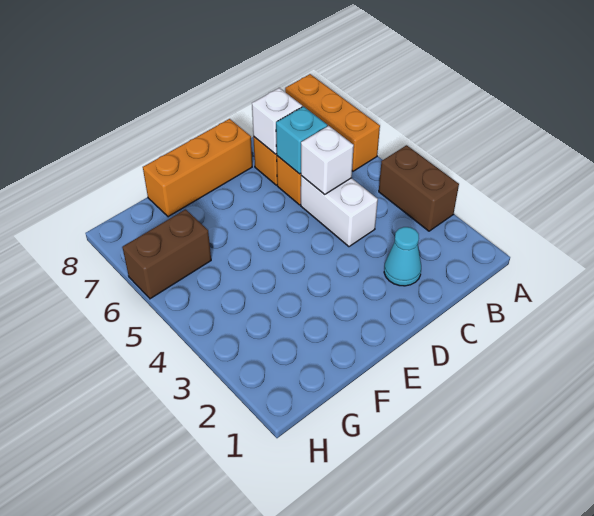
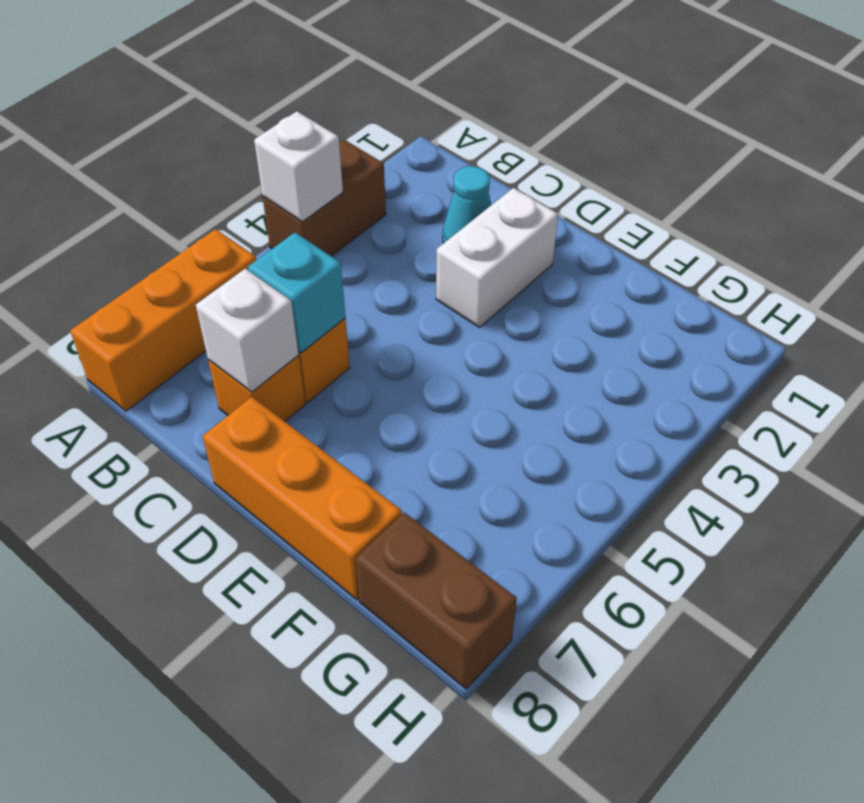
white brick C4:C5 level 1 -> white brick D2:D3 level 1
white brick C5 level 2 -> white brick A4 level 2
brown brick G6:H6 level 1 -> brown brick G8:H8 level 1

